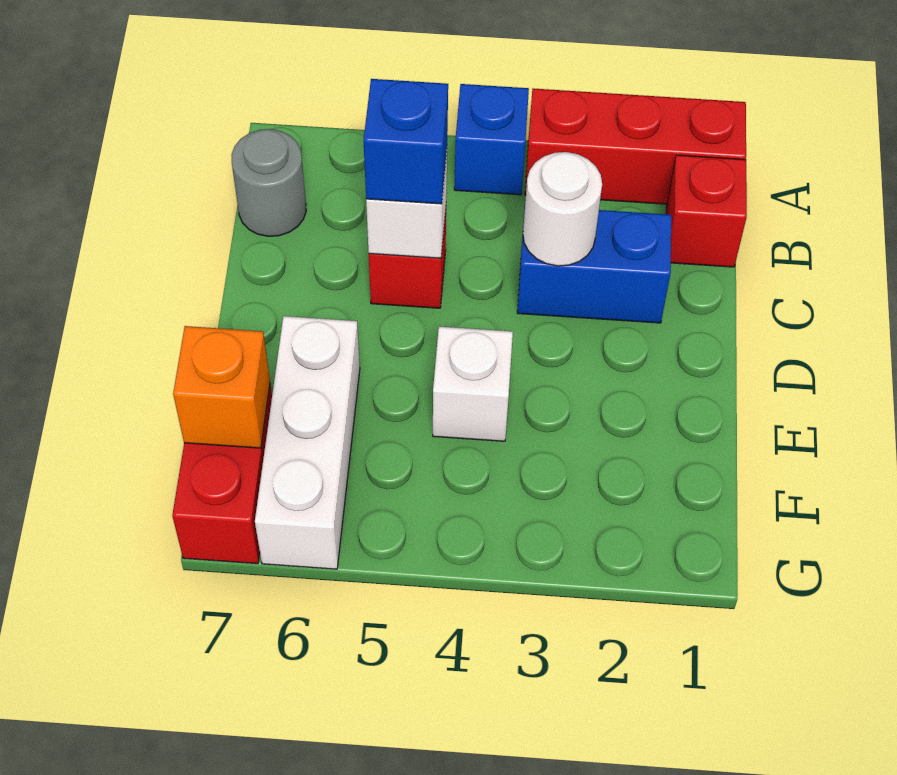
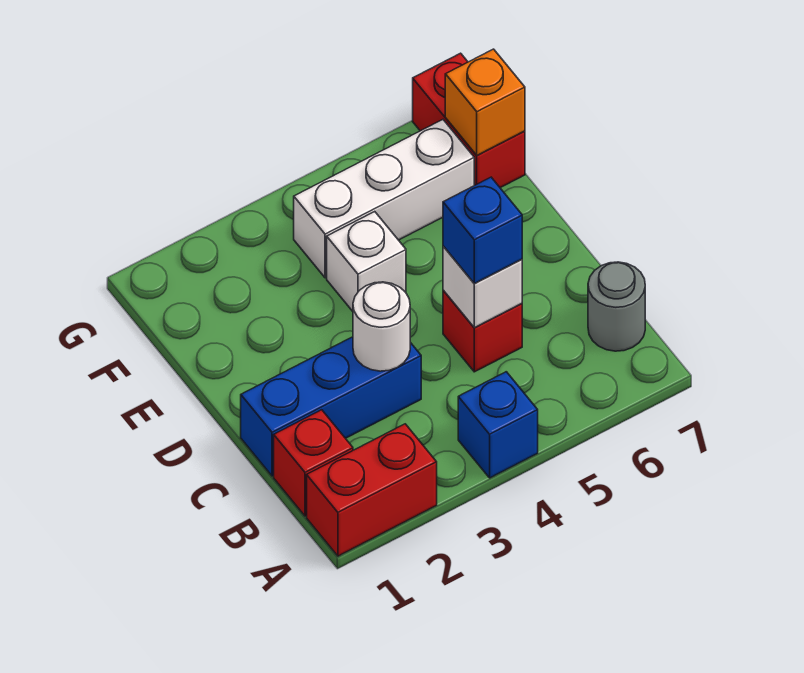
red brick A1:A3 level 1 -> red brick A1:A2 level 1
blue brick C2:C3 level 1 -> blue brick C1:C3 level 1
white brick E6:G6 level 1 -> white brick F4:F6 level 1

